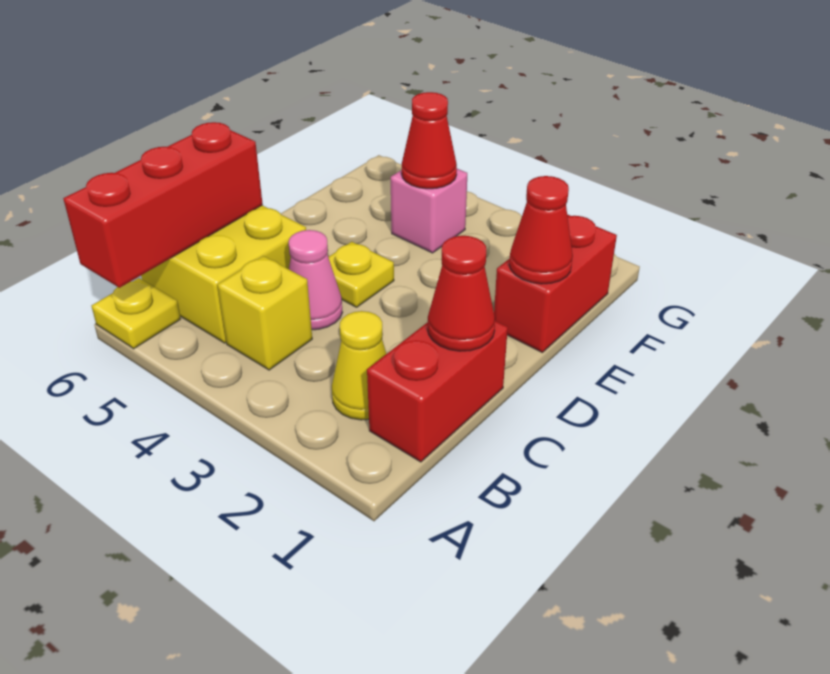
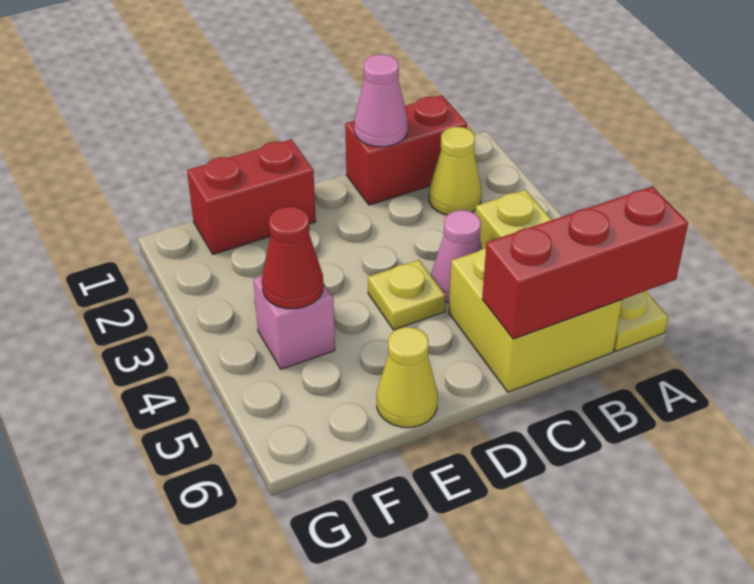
red cone C1 level 2 -> pink cone C1 level 2
red cone E1 level 2 -> none
none -> yellow cone E6 level 1

